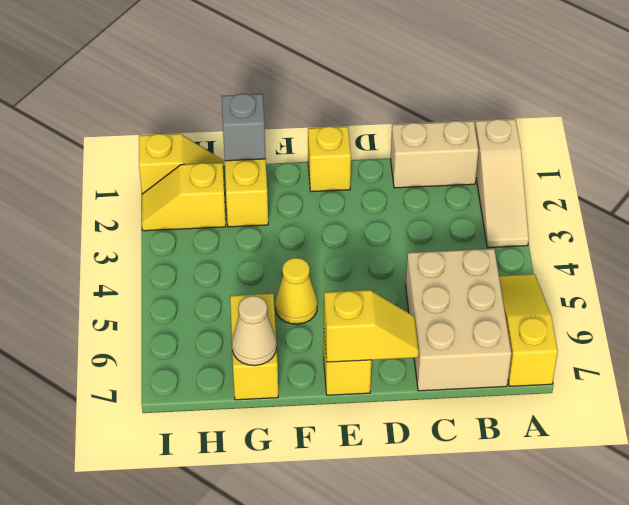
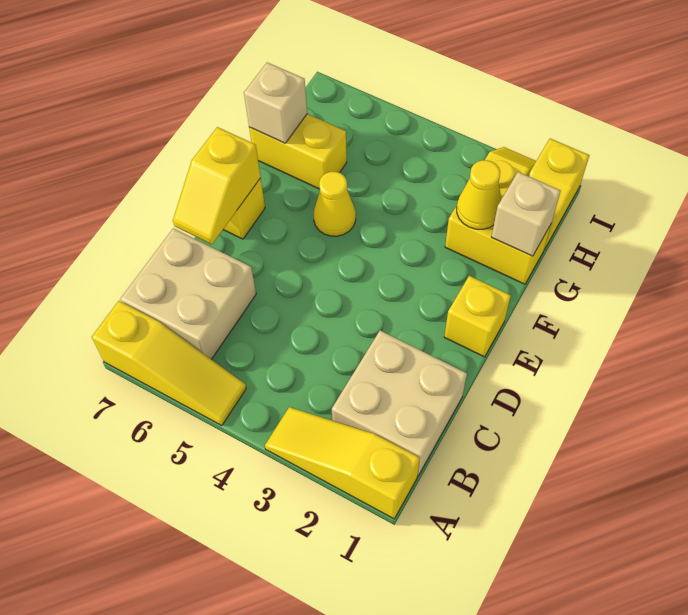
tan slope A1:A3 level 1 top 1 -> yellow slope A1:A3 level 1 top 1
tan brick B1:C1 level 1 -> tan brick B1:C2 level 1
tan brick B5:C7 level 1 -> tan brick B6:C7 level 1
grey brick G1 level 2 -> tan brick G1 level 2
none -> yellow cone G2 level 2
tan cone G7 level 2 -> tan brick G7 level 2

